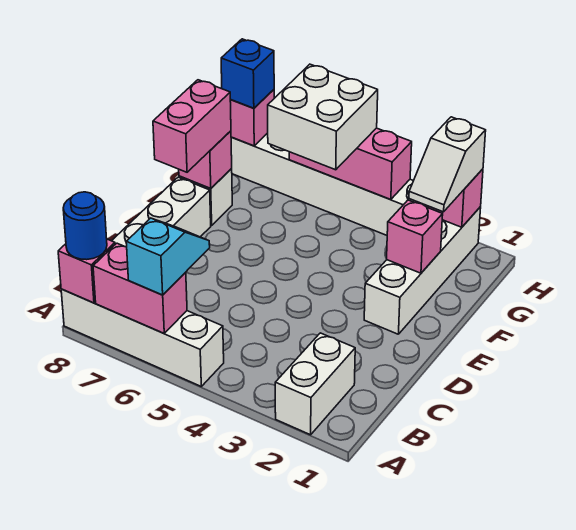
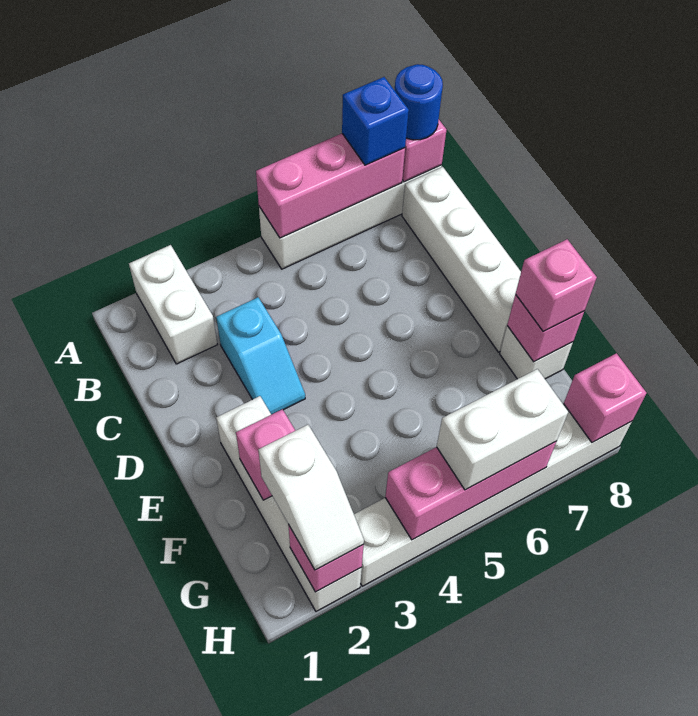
pink brick A6:A7 level 2 -> pink brick A5:A7 level 2
cyan slope A6:B6 level 3 top A -> cyan slope C3:D3 level 1 top C
pink brick E8:F8 level 3 -> pink brick F8 level 3
white slope G2:H2 level 3 top H -> white slope G2:H2 level 3 top G
white brick G5:H6 level 3 -> white brick H5:H6 level 3
blue brick H8 level 3 -> blue brick A7 level 3

